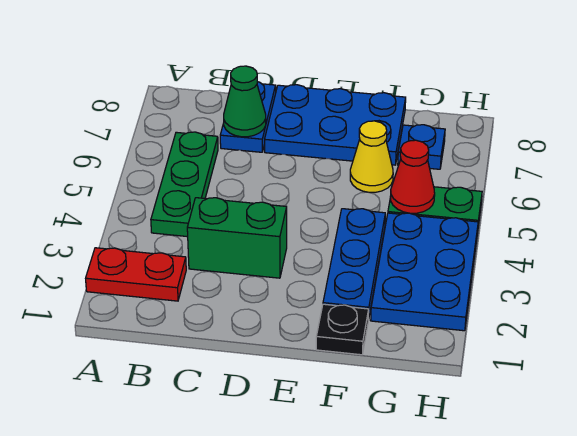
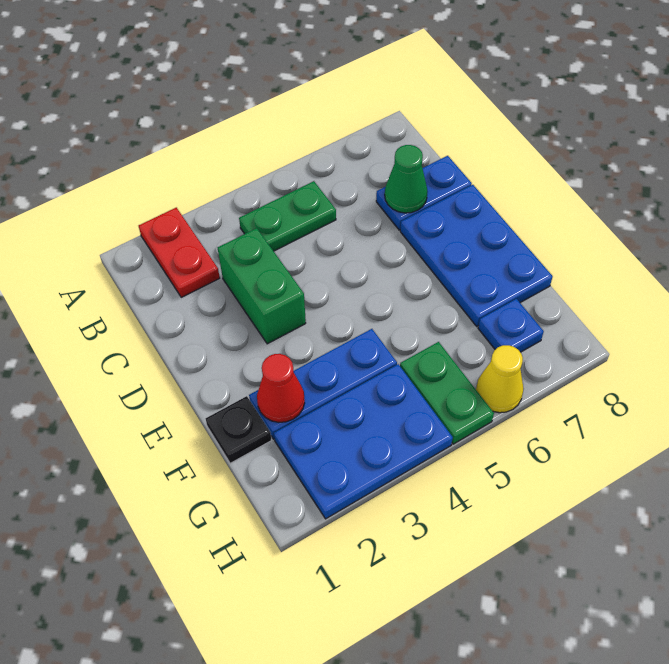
green plate B4:B6 level 1 -> green plate B4:B5 level 1
yellow cone F6 level 1 -> yellow cone H6 level 1
red cone G5 level 2 -> red cone F2 level 2

